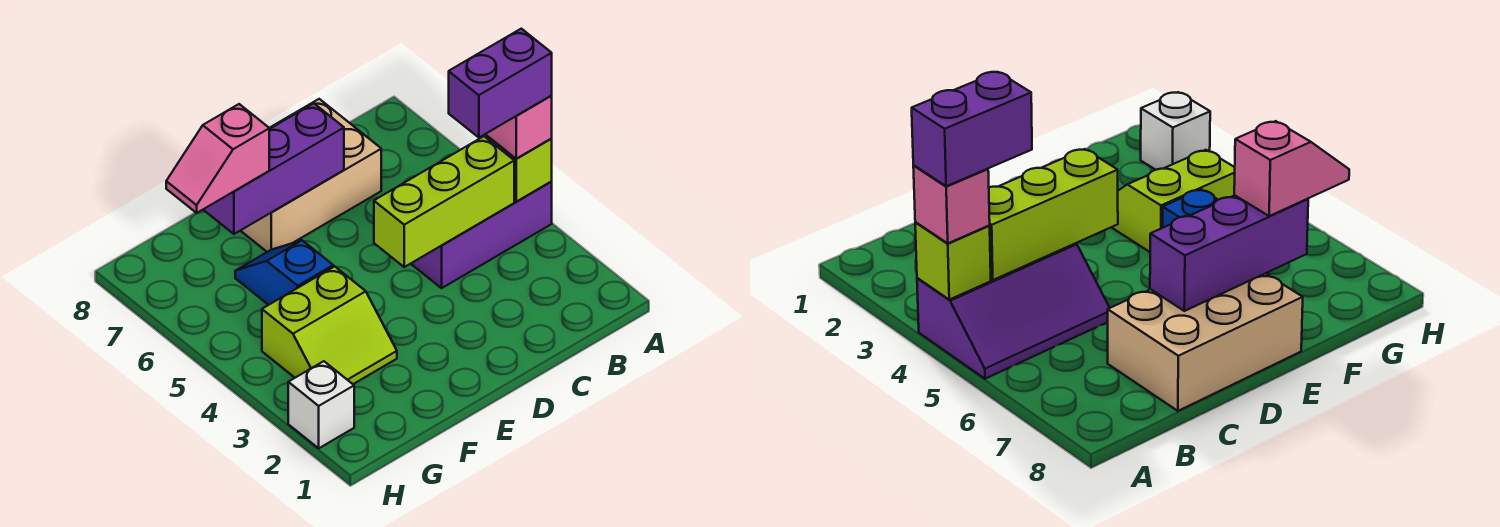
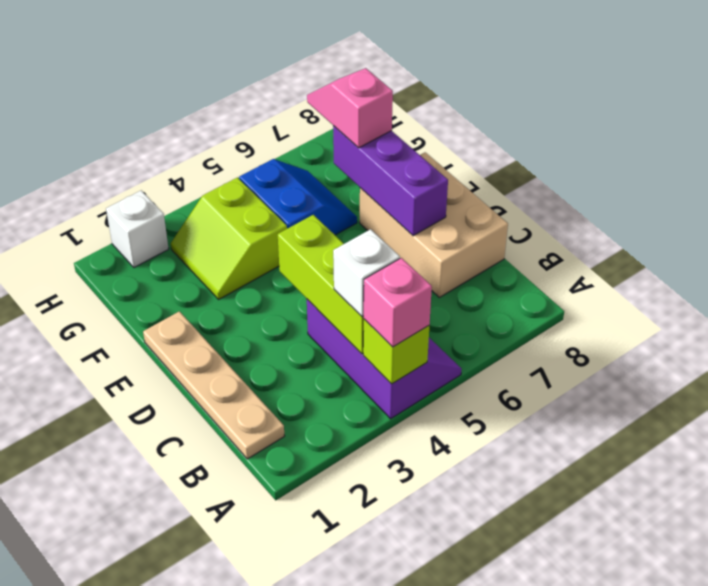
purple brick A4:B4 level 4 -> none
none -> tan plate B1:E1 level 1
none -> white brick B4 level 3
blue slope F5:F6 level 1 top 5 -> blue slope F5:G6 level 1 top 5

